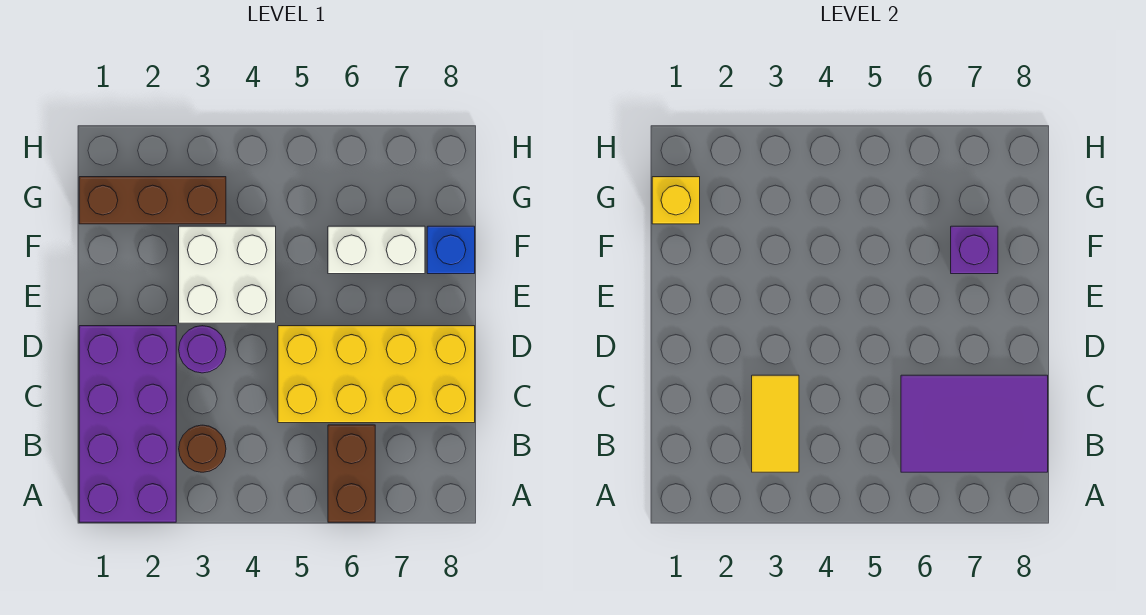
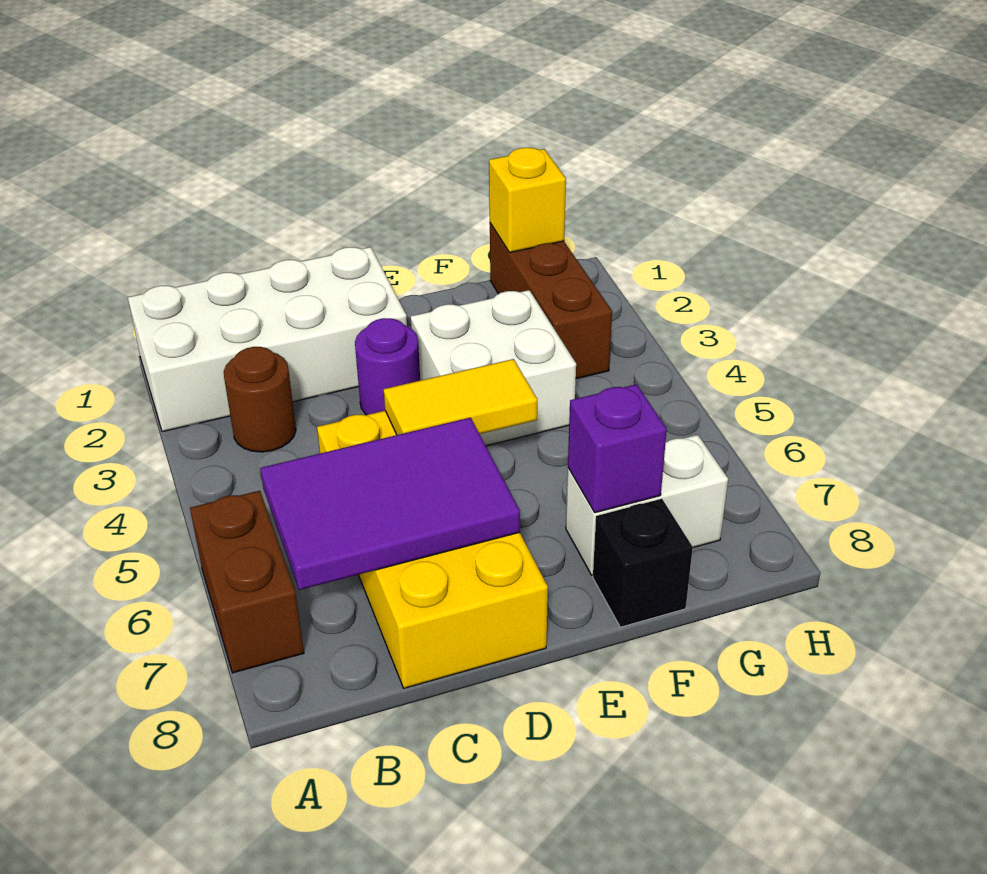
purple brick A1:D2 level 1 -> white brick A1:D2 level 1
brown brick A6:B6 level 1 -> brown brick A6:A7 level 1
yellow tile B3:C3 level 2 -> yellow tile D5:E5 level 2
purple tile B6:C8 level 2 -> purple tile B6:D7 level 2
white brick F6:F7 level 1 -> white brick F7:G7 level 1
blue brick F8 level 1 -> black brick F8 level 1

